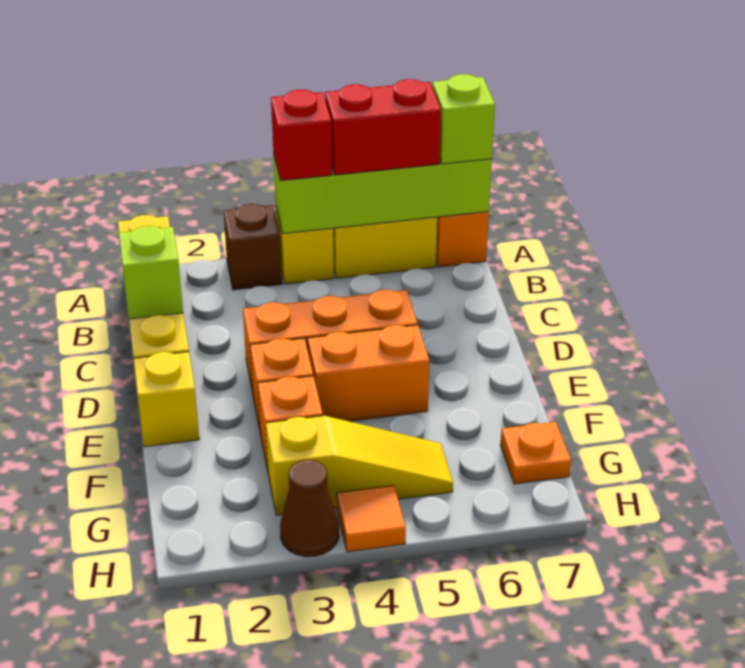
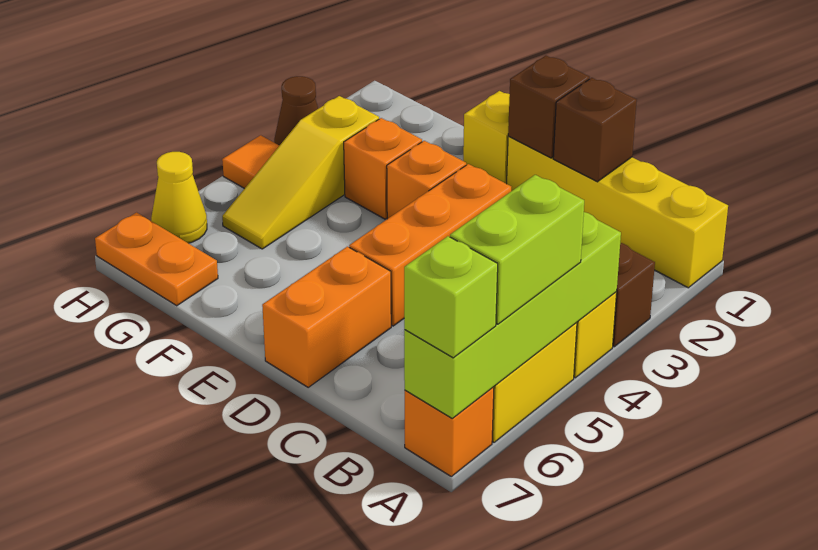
red brick A4 level 3 -> none
red brick A5:A6 level 3 -> lime brick A5:A6 level 3
lime brick C1 level 2 -> brown brick C1 level 2
none -> brown brick D1 level 2
orange brick E4:E5 level 1 -> orange brick D6:D7 level 1
orange plate G7 level 1 -> orange plate G7:H7 level 1
none -> yellow cone H6 level 1

